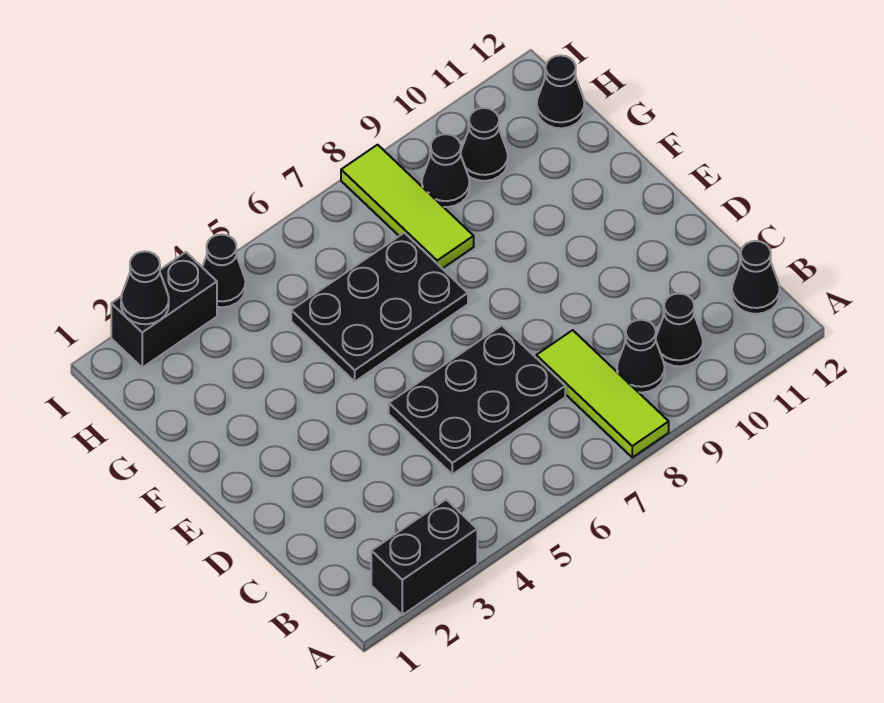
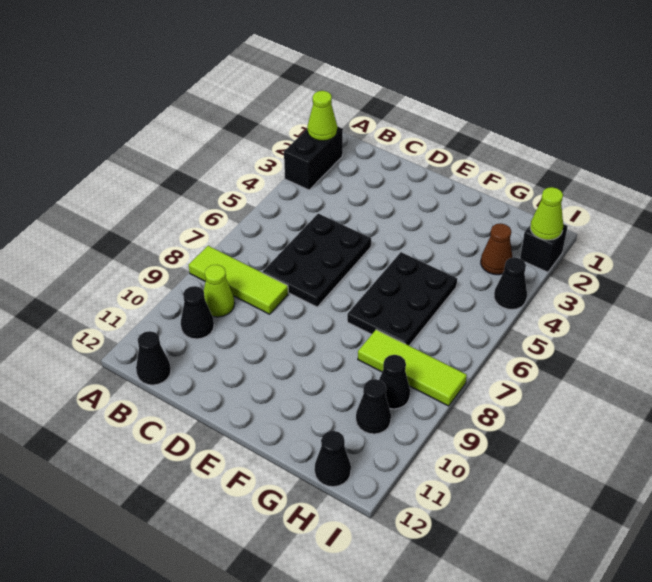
none -> lime cone A2 level 2
black cone B9 level 1 -> lime cone B9 level 1
none -> brown cone H3 level 1
black brick I2:I3 level 1 -> black brick I2 level 1
black cone I2 level 2 -> lime cone I2 level 2

